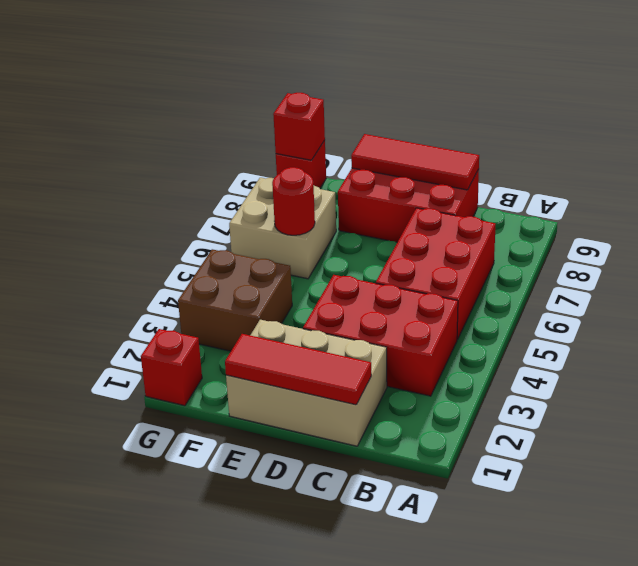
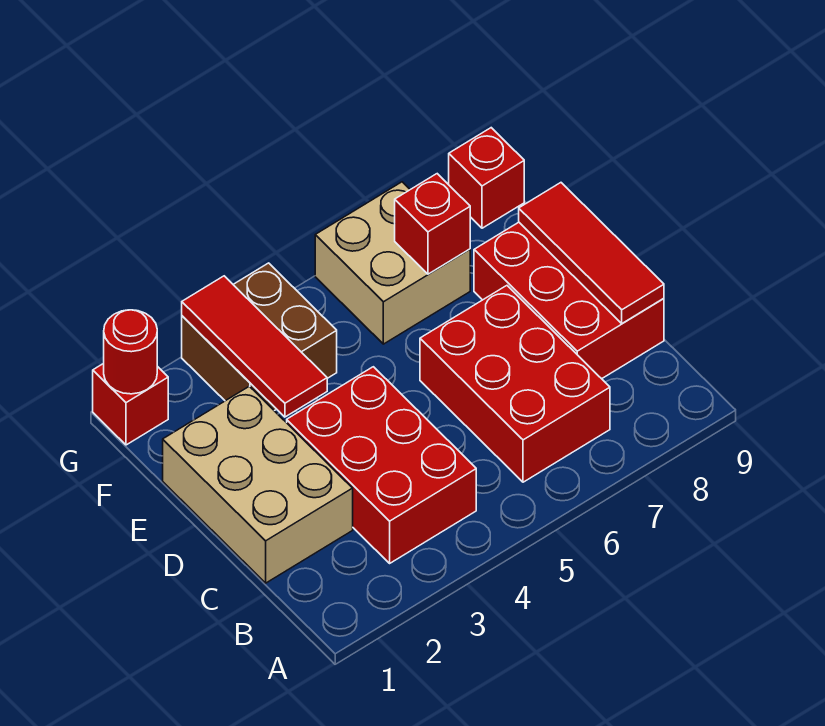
red brick B5:C7 level 1 -> red brick B6:D7 level 1
red tile C1:E1 level 2 -> red tile E3:G3 level 2
red round brick F6 level 2 -> red round brick G1 level 2
red brick G9 level 2 -> red brick F7 level 2

